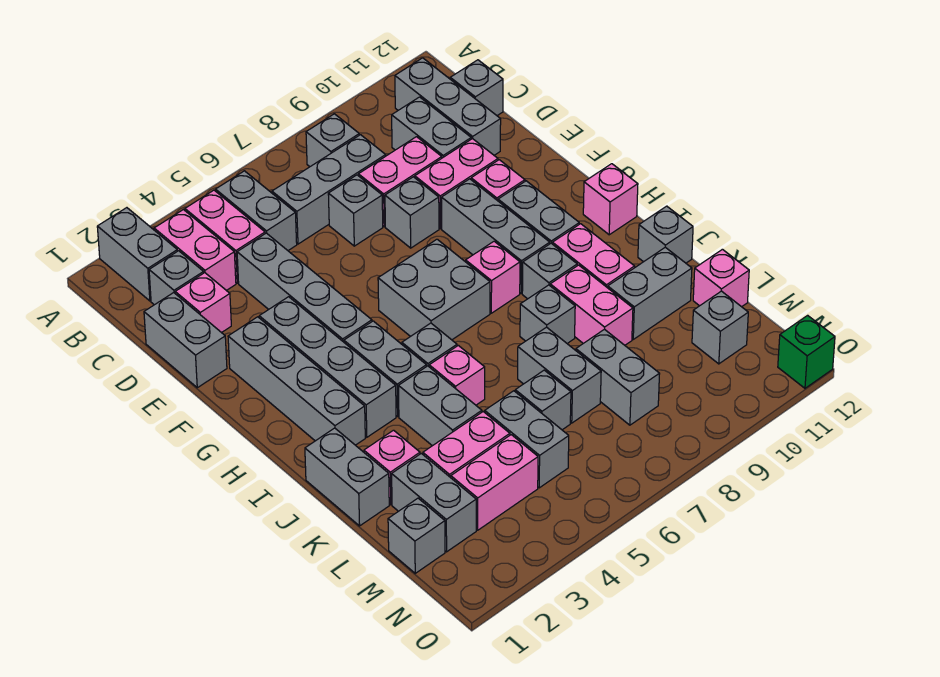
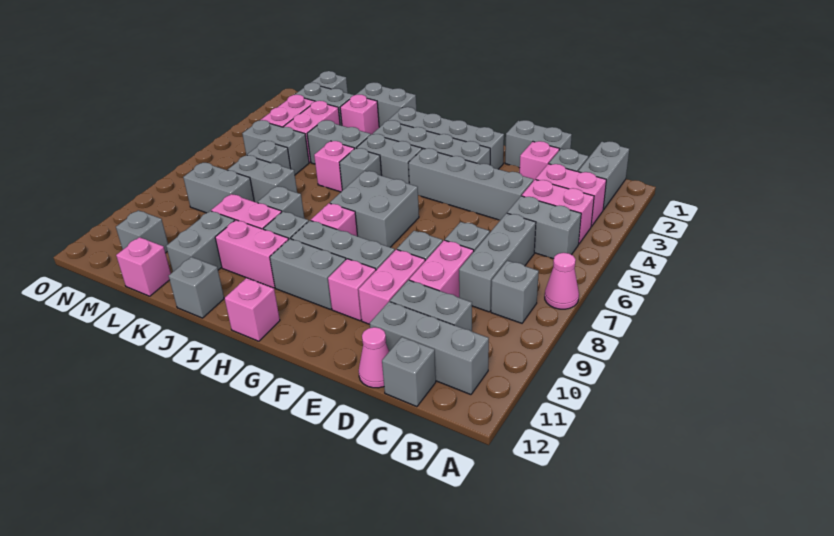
grey brick A2:B2 level 1 -> grey brick B1:B2 level 1
none -> pink cone A7 level 1
none -> pink cone D12 level 1
green brick O12 level 1 -> none

